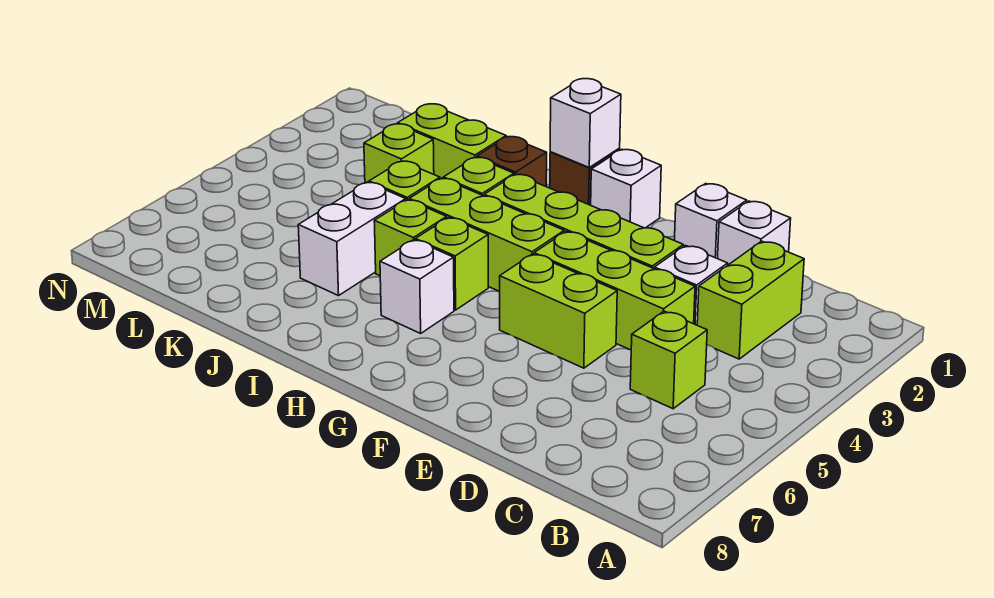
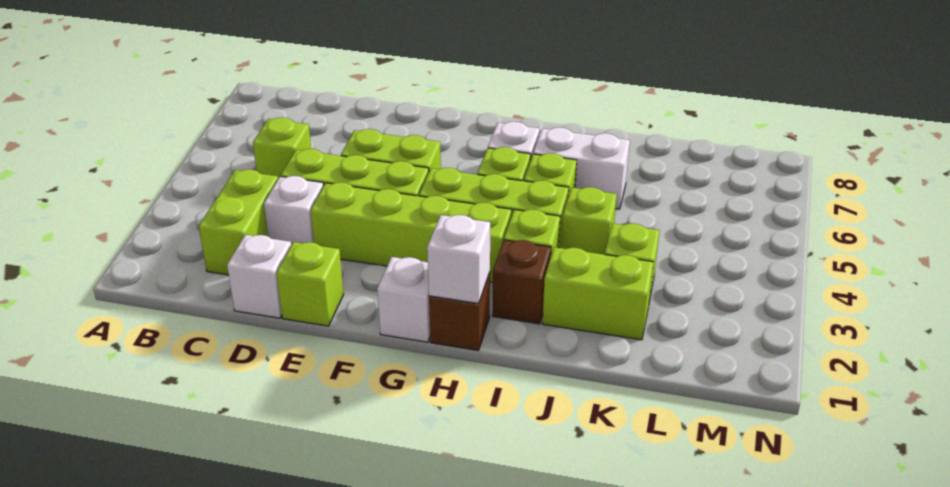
white brick E1 level 1 -> lime brick E1 level 1
white brick J5:J6 level 1 -> white brick I6:J6 level 1

